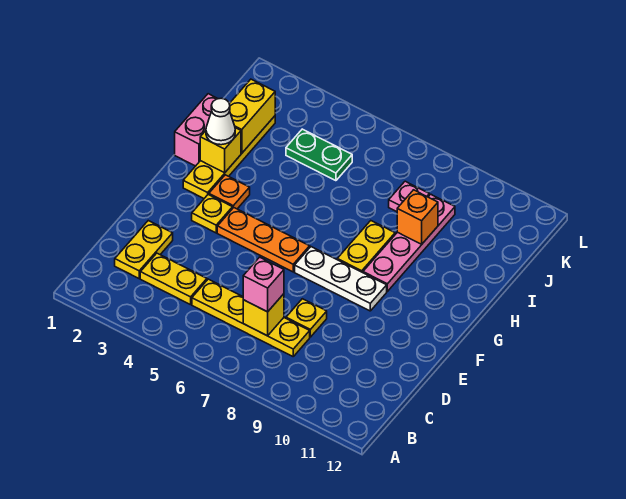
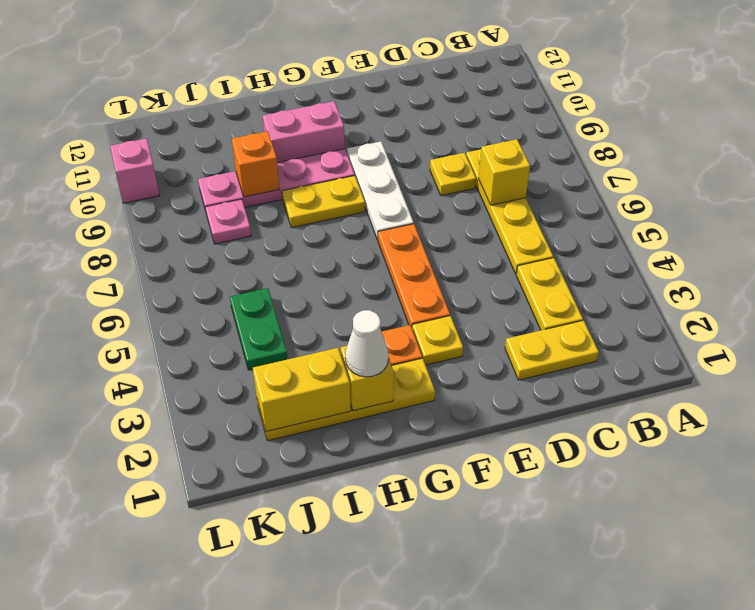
pink brick C7 level 3 -> pink brick L10 level 1
pink brick H1:I1 level 1 -> pink brick G10:H10 level 1

